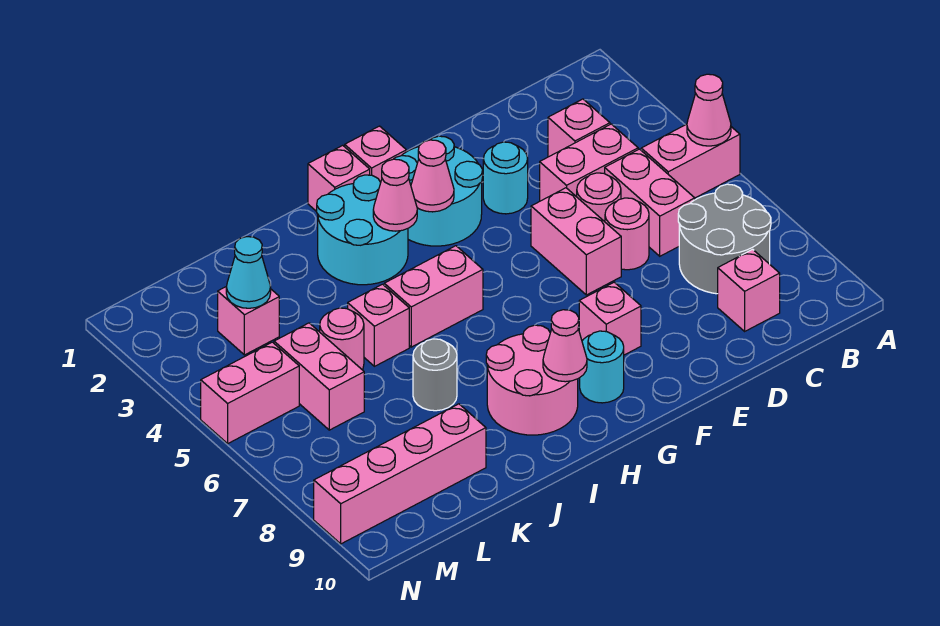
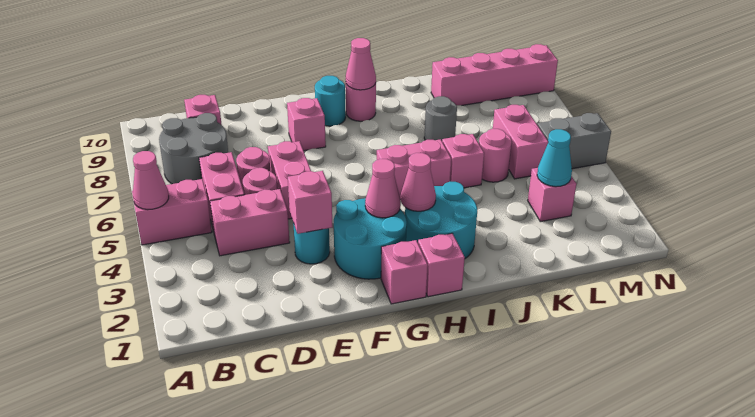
pink brick C3 level 1 -> pink brick E3 level 2
pink round brick H8:I9 level 1 -> pink round brick H9 level 1
pink brick M5:N5 level 1 -> grey brick M5:N5 level 1

